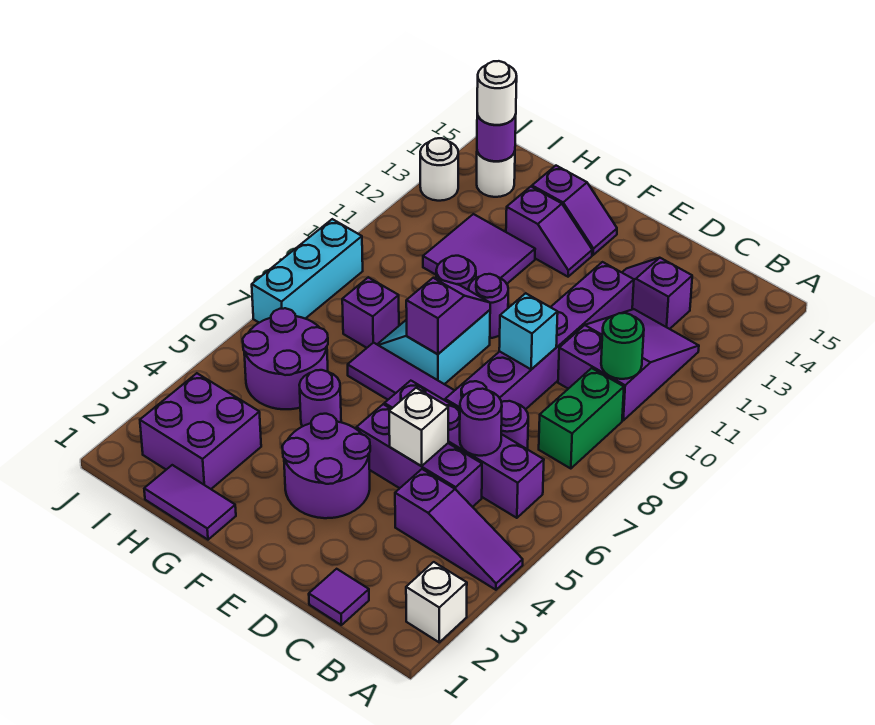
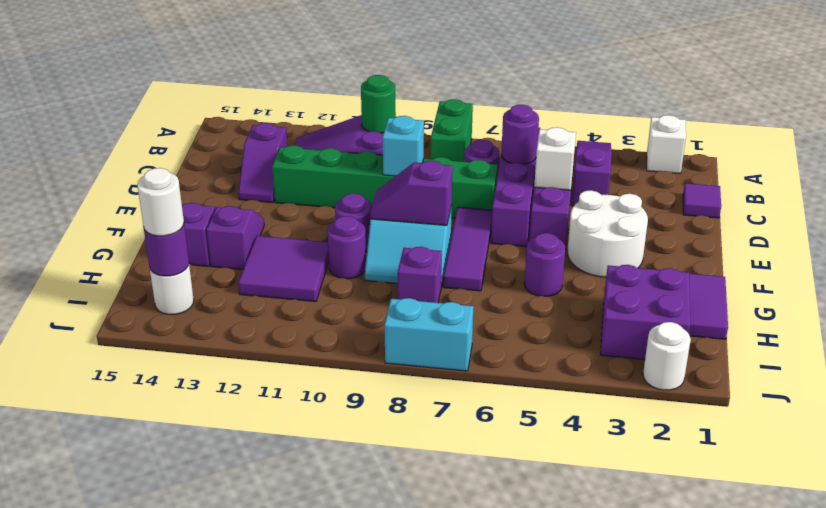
green brick B8:B9 level 1 -> green brick A8:B8 level 1
purple brick D7:D12 level 1 -> green brick D7:D12 level 1
purple round brick E3:F4 level 1 -> white round brick E3:F4 level 1
purple round brick H5:I6 level 1 -> none
cyan brick J7:J9 level 1 -> cyan brick J7:J8 level 1
white round brick J13 level 1 -> white round brick J2 level 1

